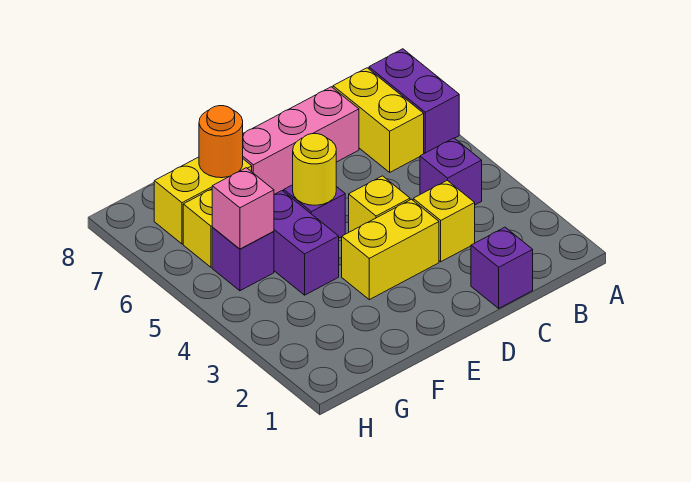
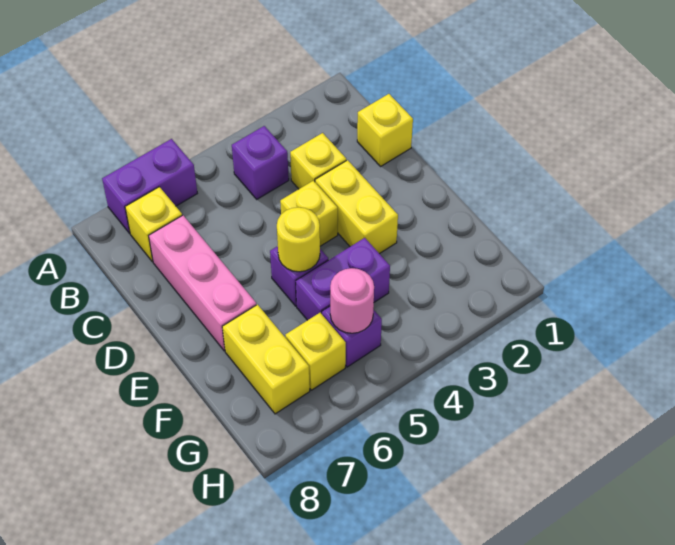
yellow brick B6:B7 level 1 -> yellow brick B7 level 1
purple brick C1 level 1 -> yellow brick C1 level 1
orange round brick F7 level 2 -> none
pink brick G5 level 2 -> pink round brick G5 level 2

